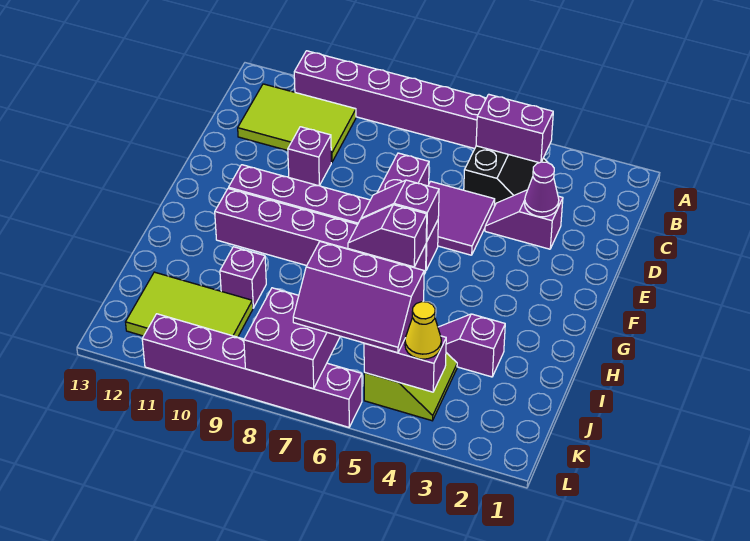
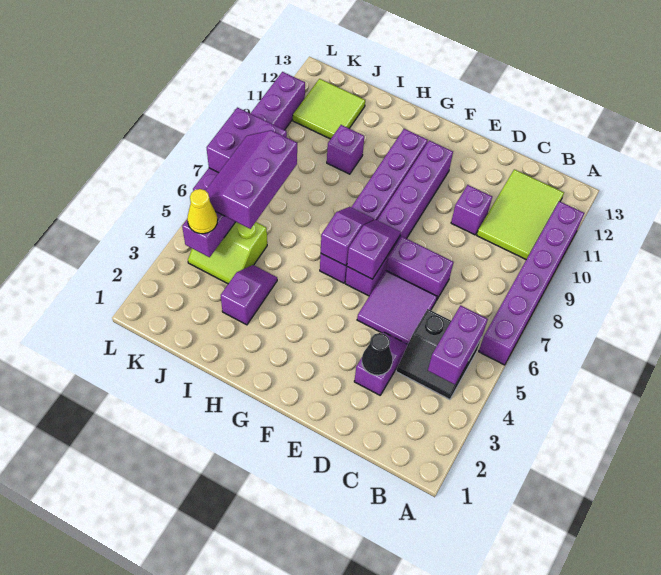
purple cone D3 level 2 -> black cone D3 level 2
lime tile J10:K12 level 1 -> lime tile J11:K12 level 1

